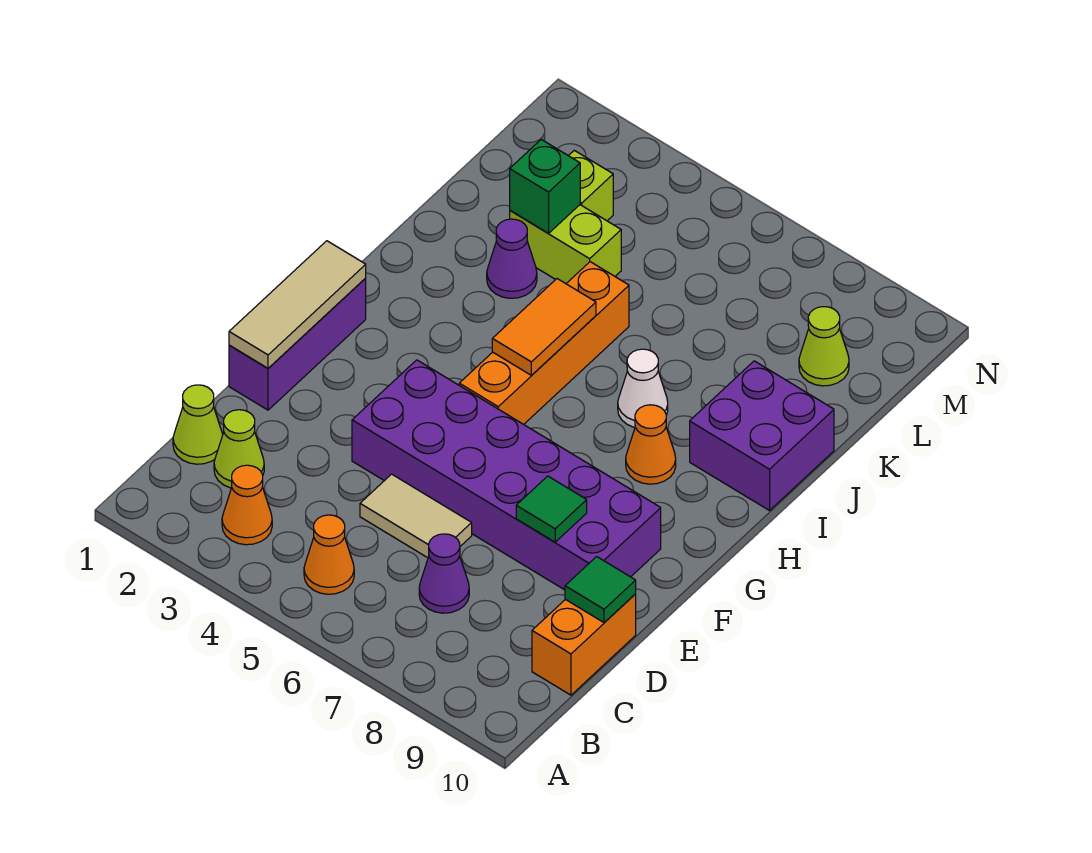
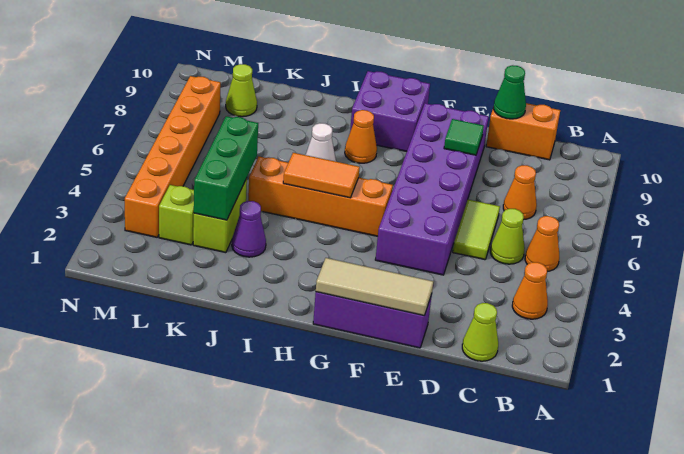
lime cone C2 level 1 -> lime cone C5 level 1
purple cone C7 level 1 -> orange cone C7 level 1
tan tile D5:D6 level 1 -> lime tile D5:D6 level 1
green tile D10 level 2 -> green cone D10 level 2
purple brick I9:J10 level 1 -> purple brick G9:H10 level 1
green brick K3 level 2 -> green brick K3:K5 level 2
none -> orange brick M3:M8 level 1

